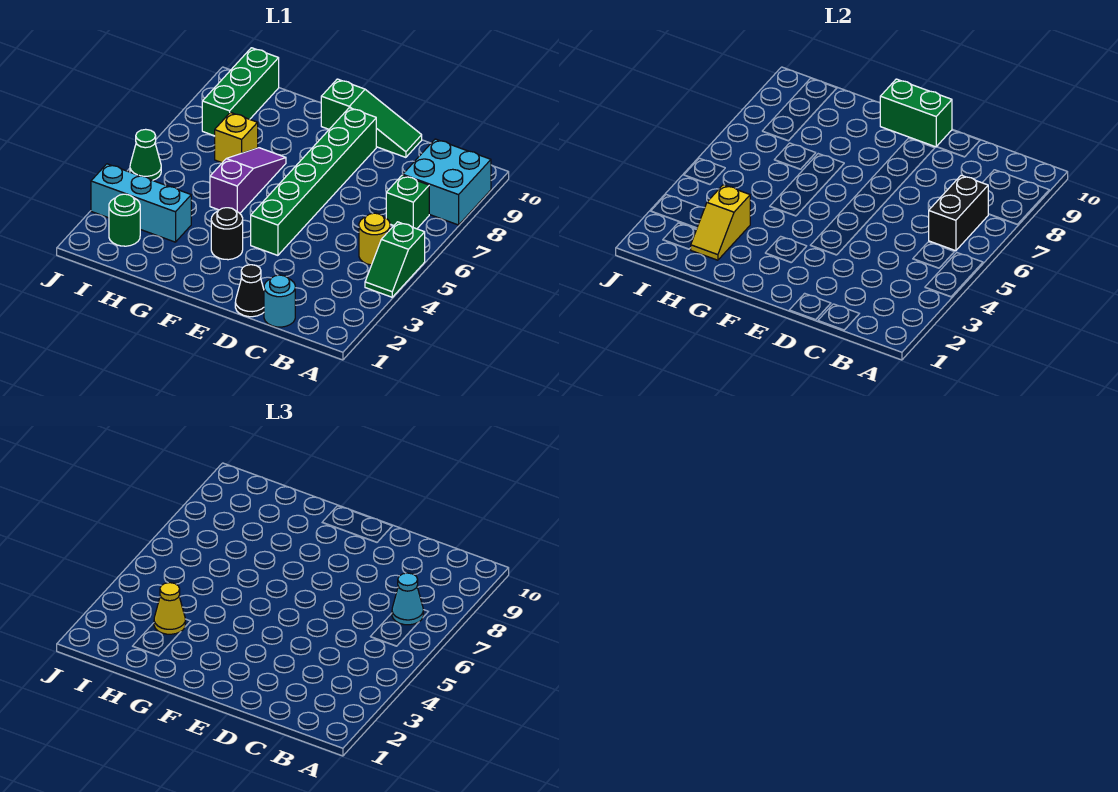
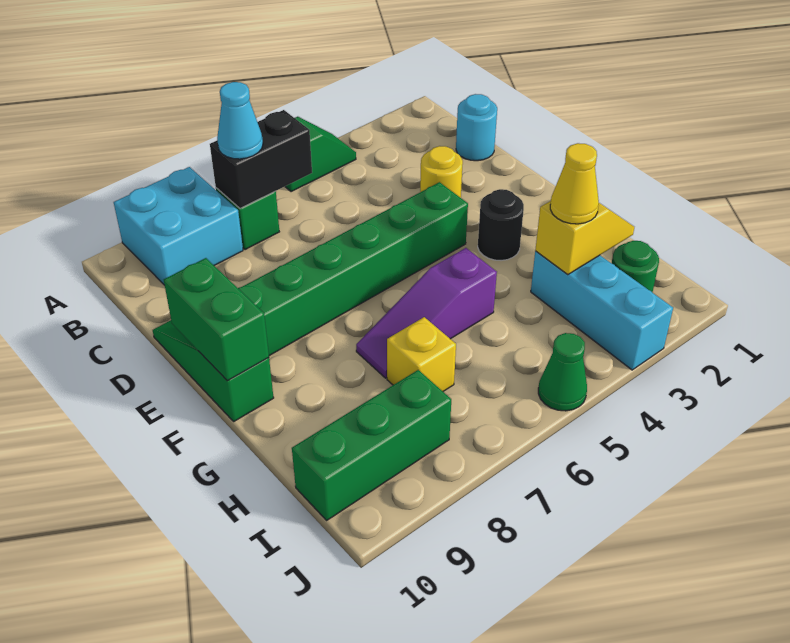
yellow round brick B5 level 1 -> yellow round brick D3 level 1
black cone D1 level 1 -> none

